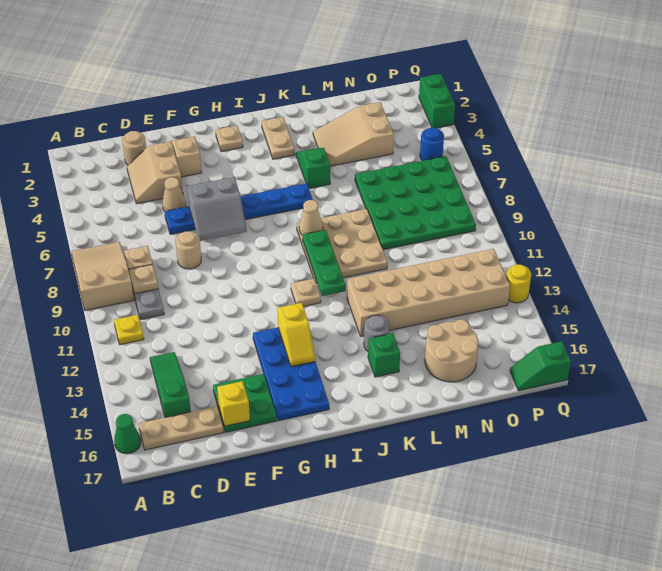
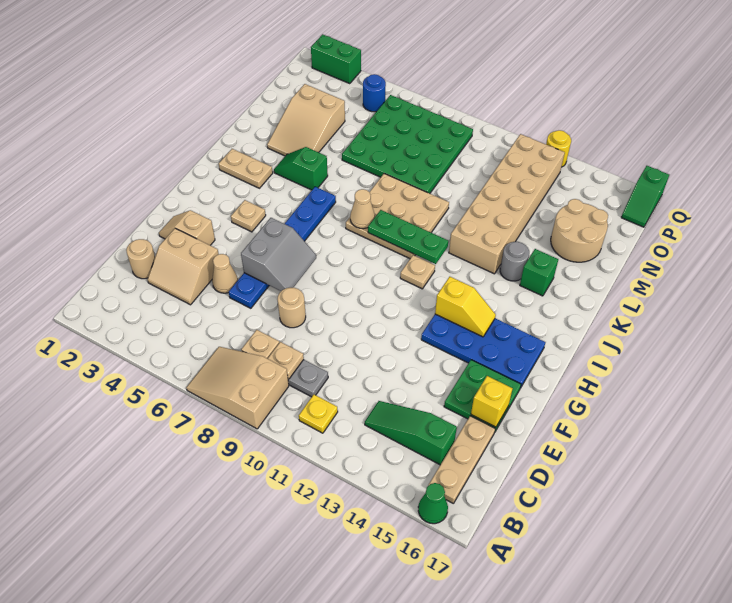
tan plate H2 level 1 -> tan plate H4 level 1

